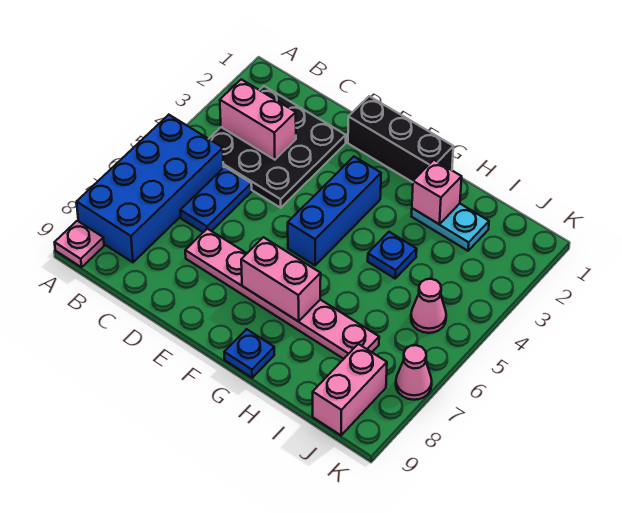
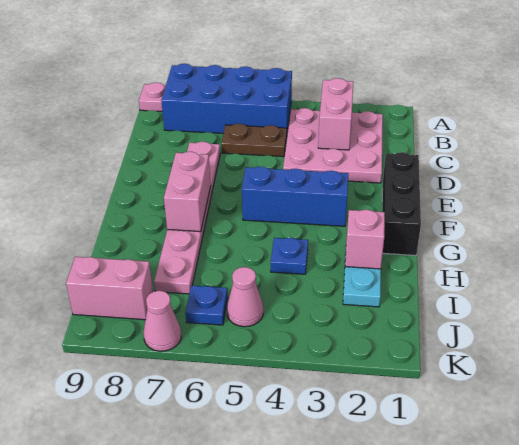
black plate B2:D4 level 1 -> pink plate B2:D4 level 1
blue plate C5:C6 level 1 -> brown plate C5:C6 level 1
blue plate G9 level 1 -> blue plate J6 level 1

